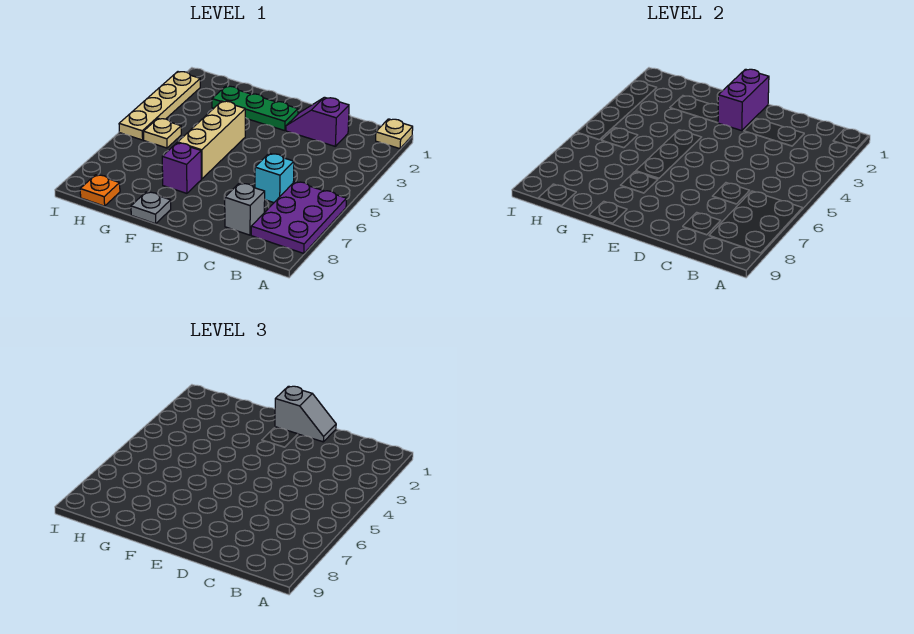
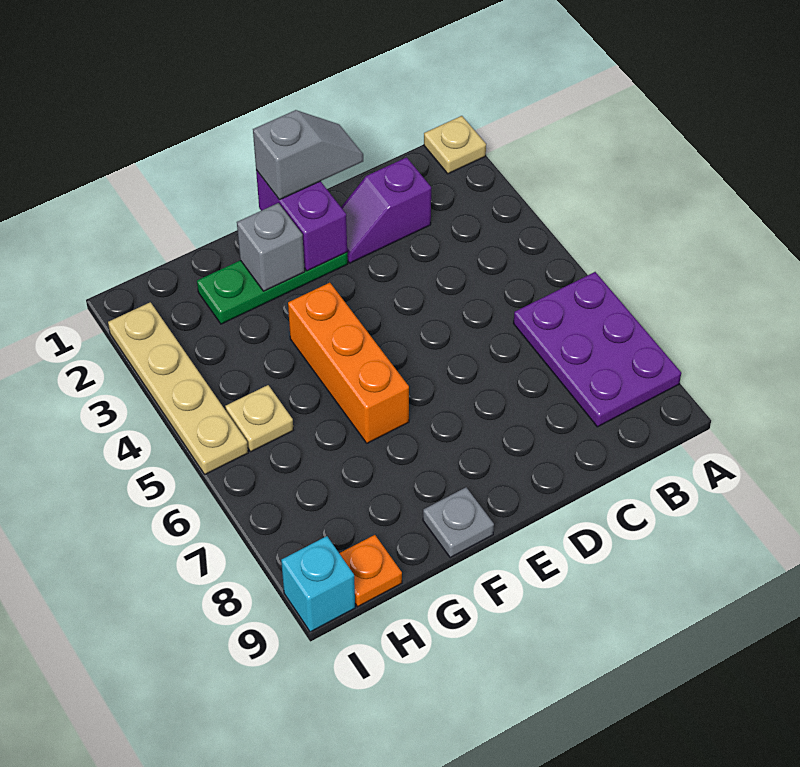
cyan brick C6 level 1 -> cyan brick I9 level 1
grey brick C8 level 1 -> grey brick F2 level 2
tan brick F4:F6 level 1 -> orange brick F4:F6 level 1
purple brick F7 level 1 -> none

